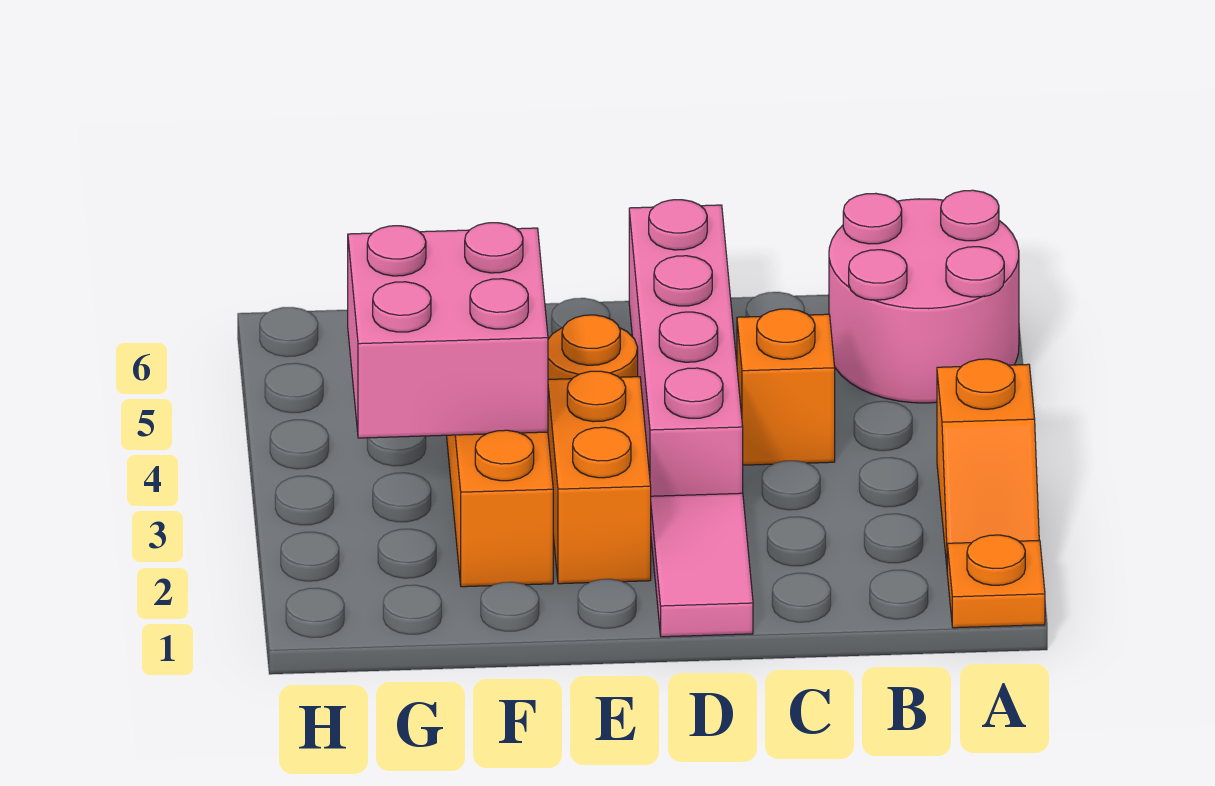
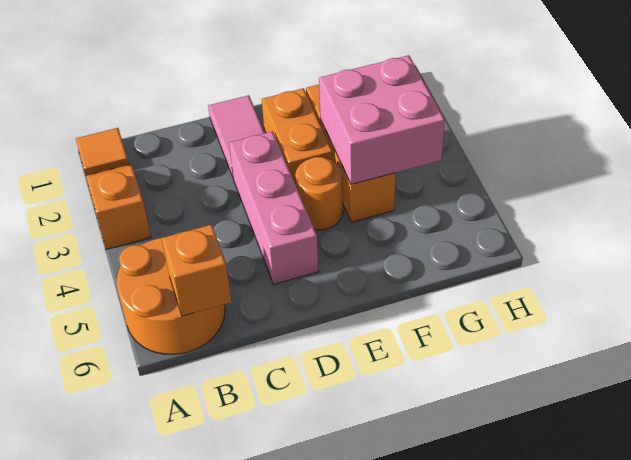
orange plate A1 level 1 -> orange tile A1 level 1
pink round brick A5:B6 level 1 -> orange round brick A5:B6 level 1
orange brick C4 level 1 -> orange brick B6 level 2
pink brick D3:D6 level 1 -> pink brick D3:D5 level 1

